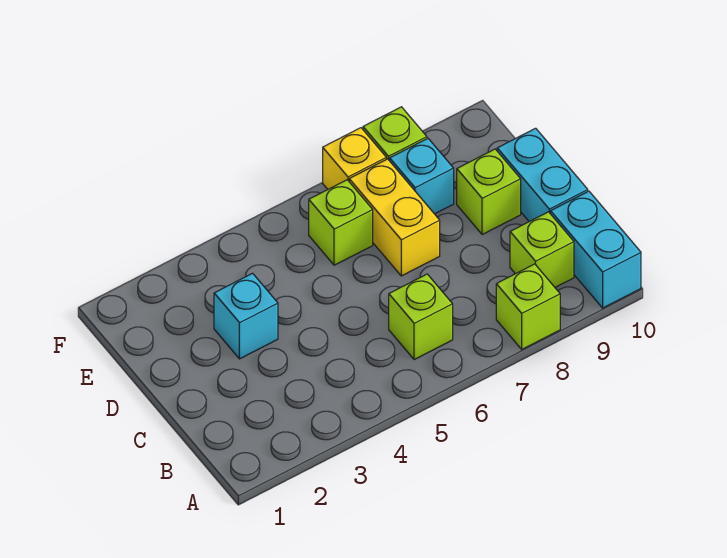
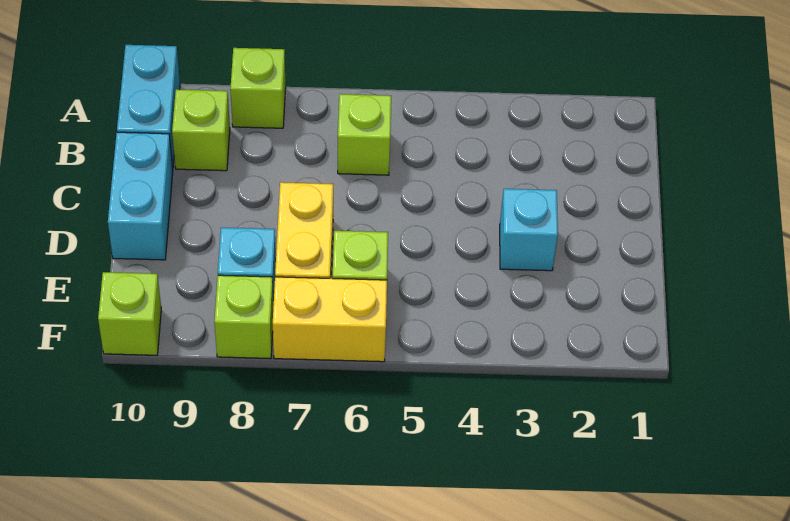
lime brick D9 level 1 -> lime brick F10 level 1
yellow brick F7 level 1 -> yellow brick F6:F7 level 1

